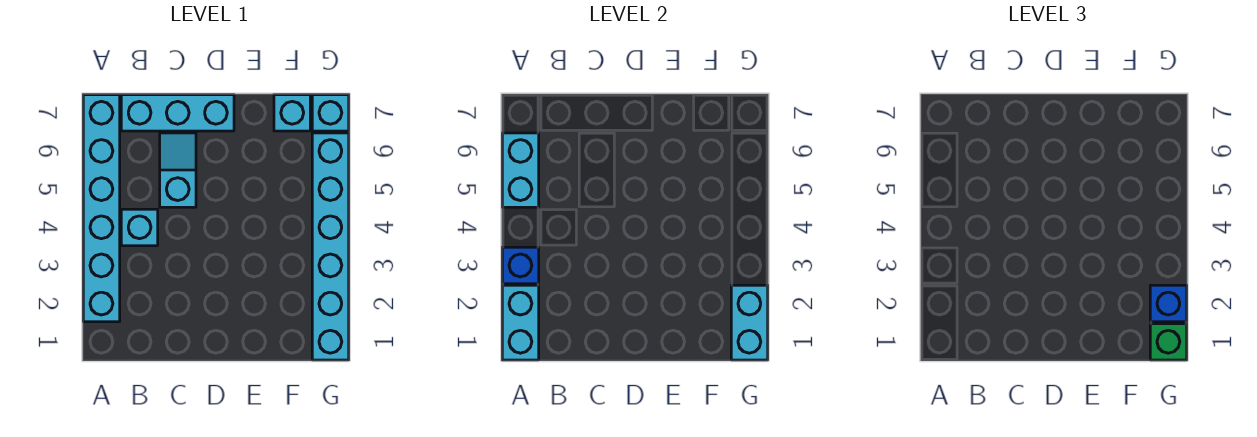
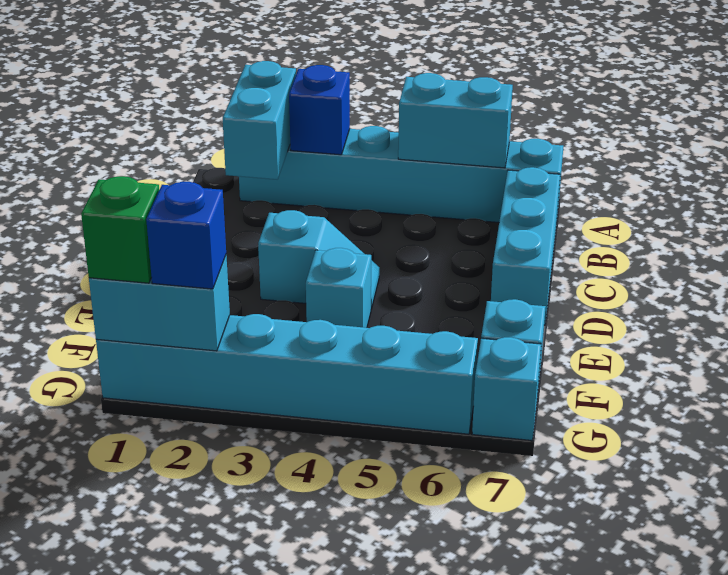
cyan brick A1:A2 level 2 -> cyan brick A2:B2 level 2
cyan brick B4 level 1 -> cyan brick E4 level 1
cyan slope C5:C6 level 1 top 5 -> cyan slope D3:D4 level 1 top 3

